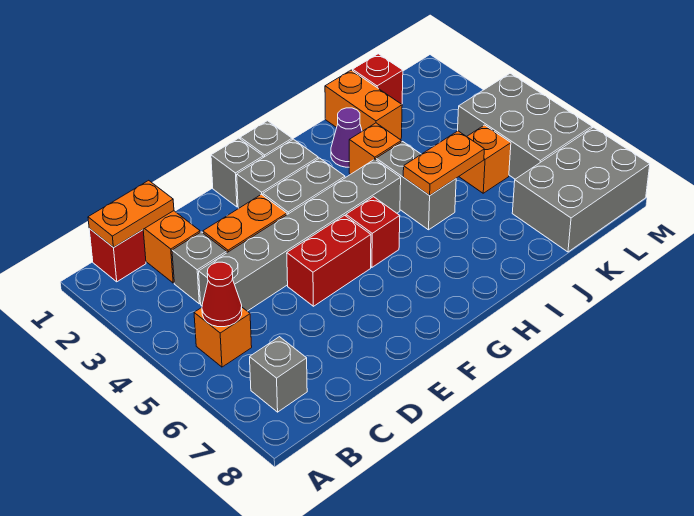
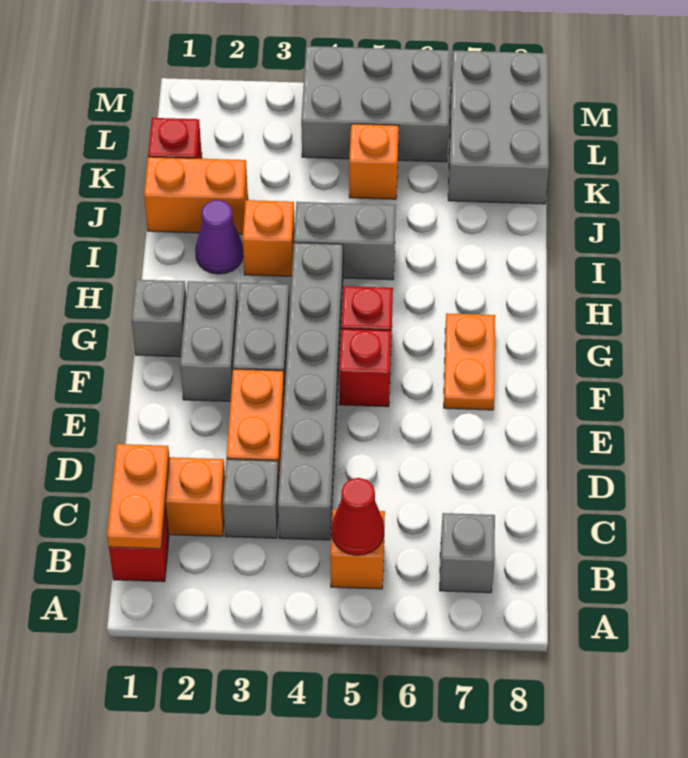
red brick E5:F5 level 1 -> red brick F5 level 1
grey brick F1 level 1 -> none
orange plate I5:J5 level 2 -> orange plate F7:G7 level 1

